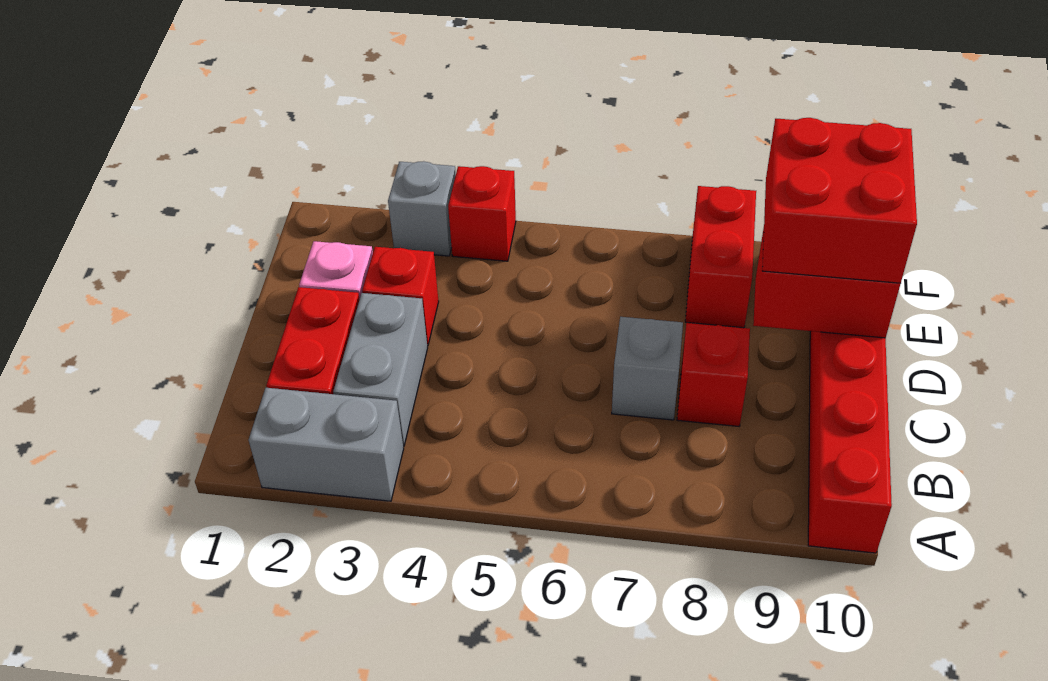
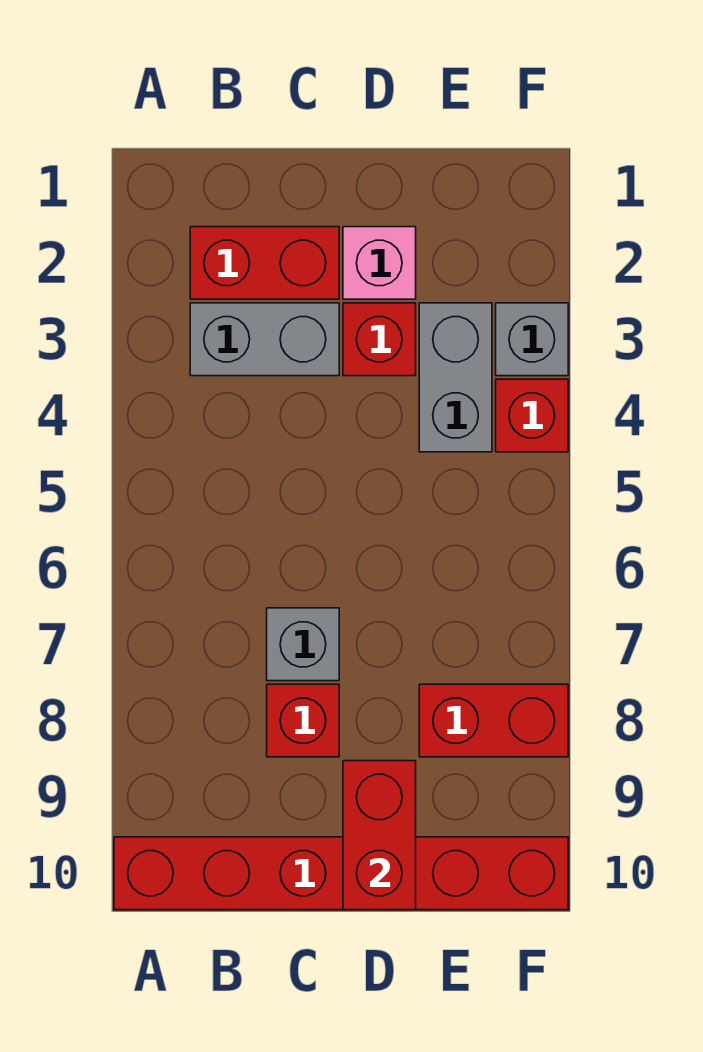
grey brick A2:A3 level 1 -> grey brick E3:E4 level 1
red brick D9:E10 level 3 -> none

